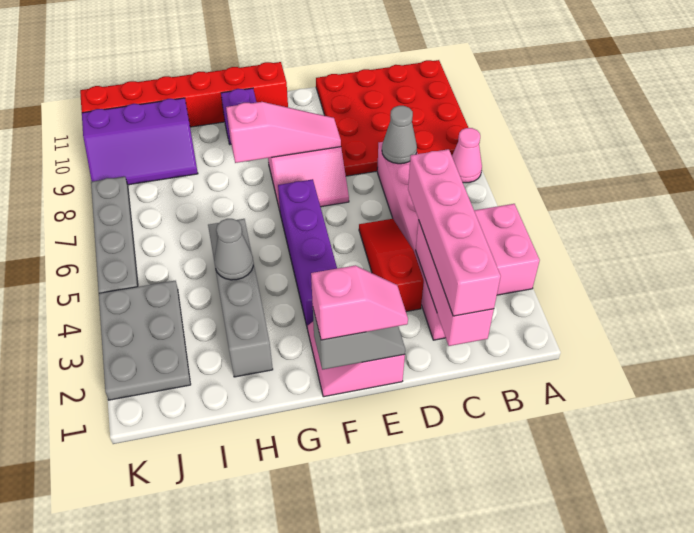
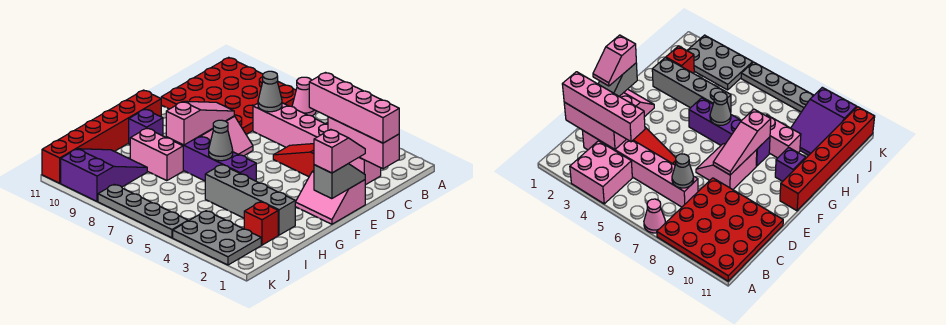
purple brick F3:F6 level 1 -> purple brick G5:G8 level 1
grey cone H4 level 2 -> grey cone G6 level 2
none -> pink brick H8:H9 level 1
none -> red brick I2 level 1
purple slope I9:K10 level 1 top 10 -> purple slope I9:K10 level 1 top K

